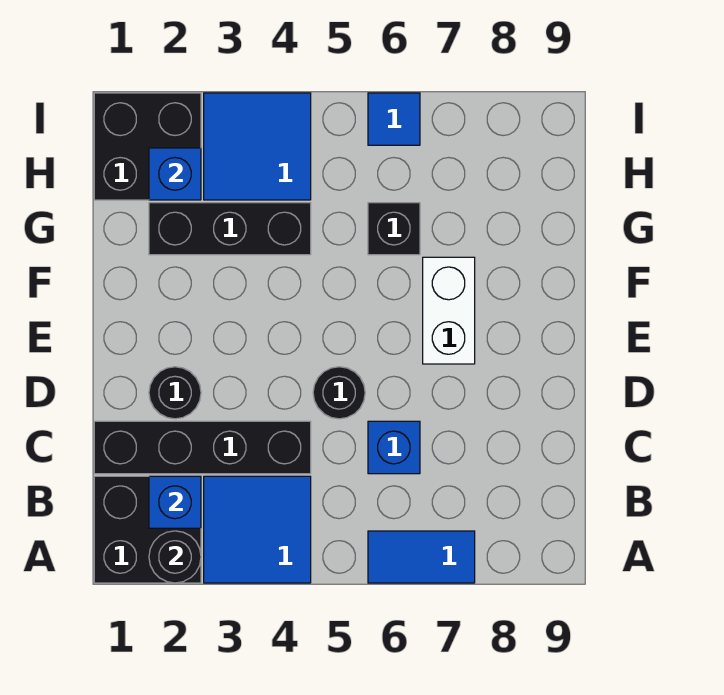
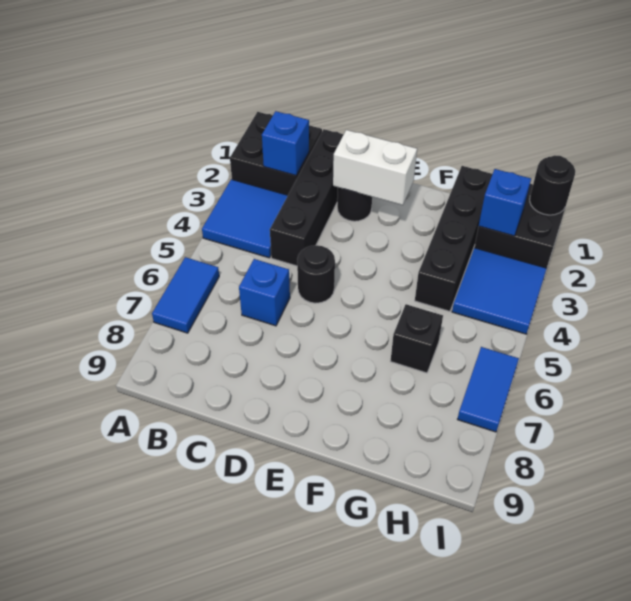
black round brick A2 level 2 -> black round brick I1 level 2
white brick E7:F7 level 1 -> white brick D2:E2 level 2
black brick G2:G4 level 1 -> black brick G1:G4 level 1
blue tile I6 level 1 -> blue tile I6:I7 level 1

